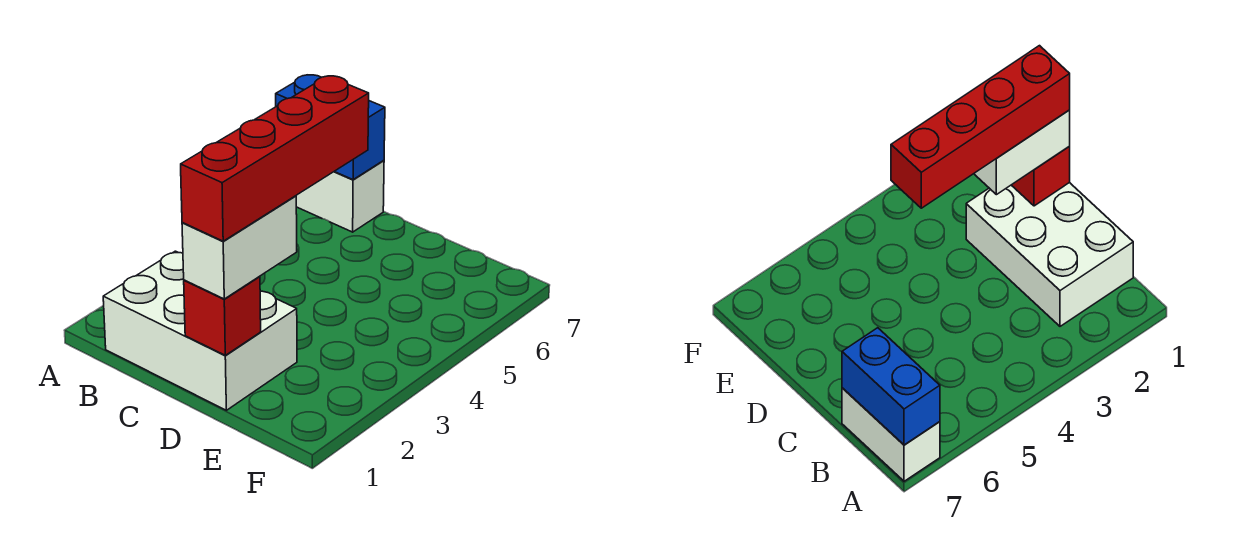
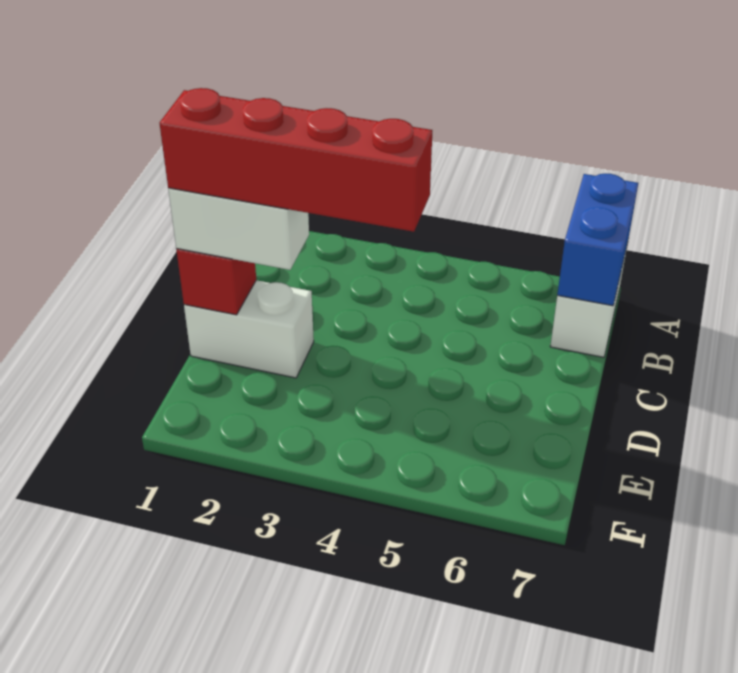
white brick B1:D2 level 1 -> white brick D1:D2 level 1

